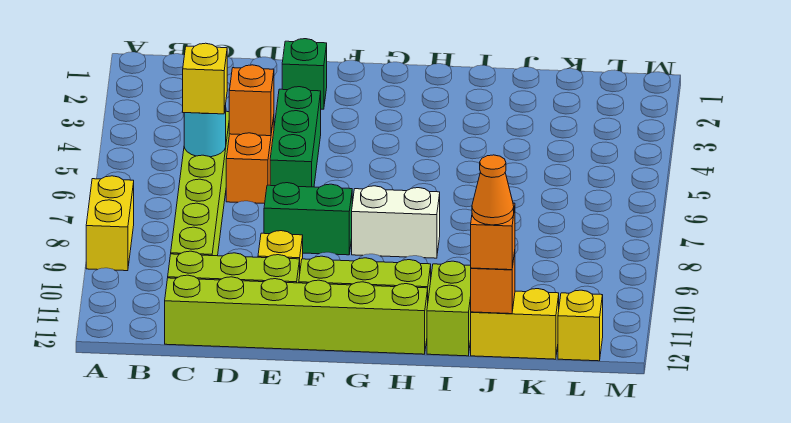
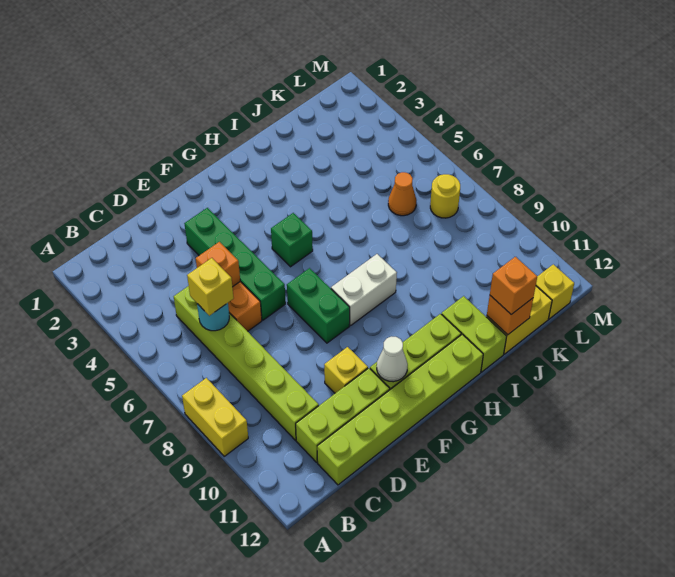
green brick E2 level 1 -> green brick G5 level 1
green brick E4:E6 level 1 -> green brick E3:E6 level 1
green brick E8:F8 level 1 -> green brick F7:F8 level 1
none -> white cone F11 level 2
orange cone J12 level 4 -> orange cone K6 level 1
none -> yellow round brick L7 level 1

